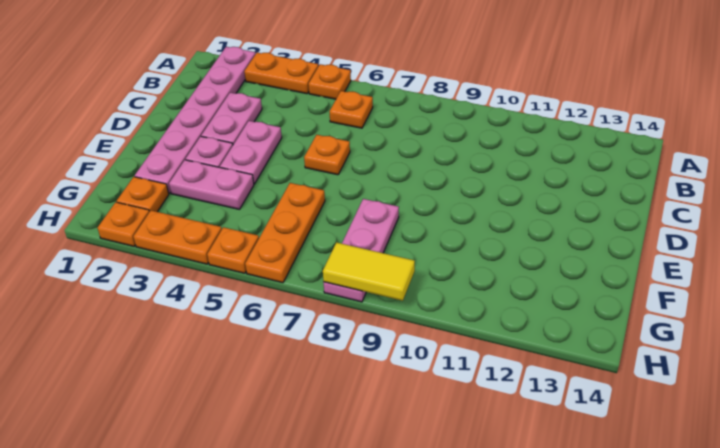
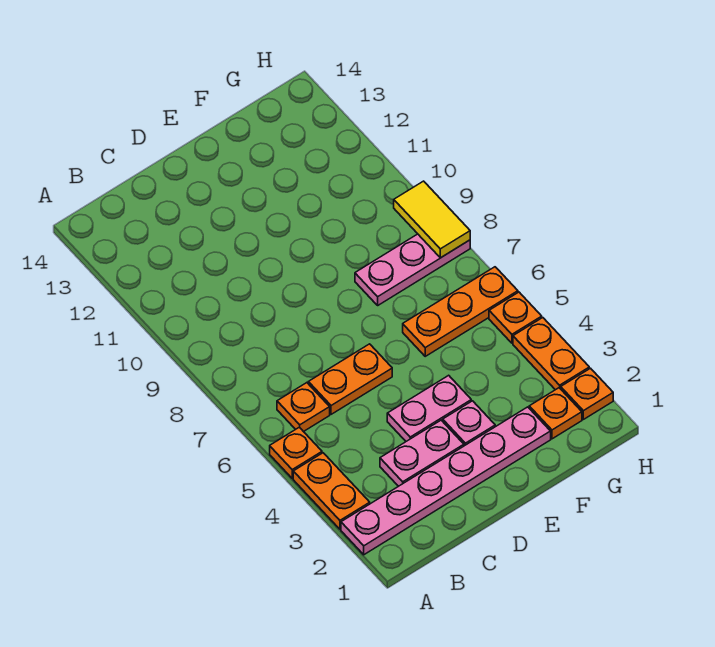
orange plate D6 level 1 -> orange plate C6:D6 level 1
pink plate F3:F4 level 1 -> none

